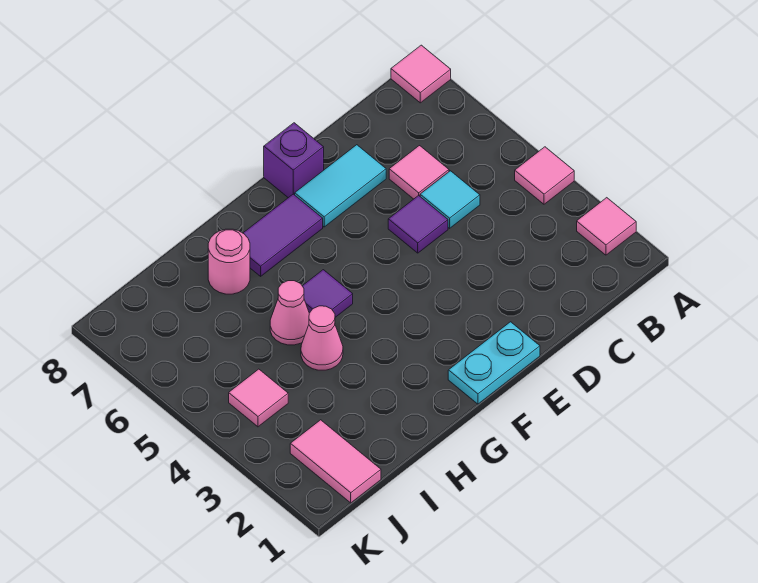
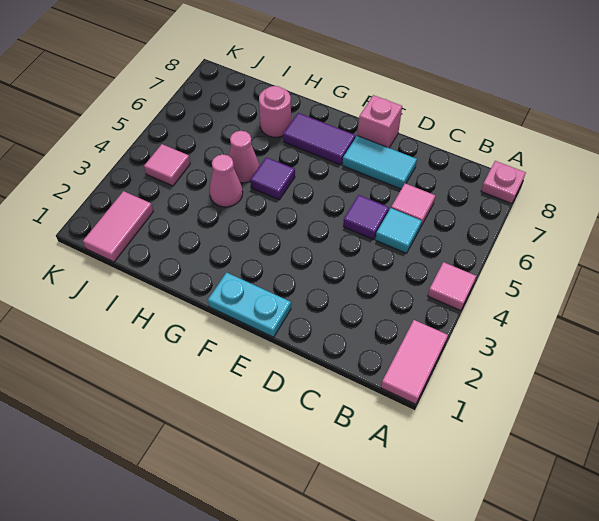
pink tile A2 level 1 -> pink tile A1:A2 level 1
pink tile A8 level 1 -> pink plate A8 level 1
purple brick E8 level 1 -> pink brick E8 level 1

